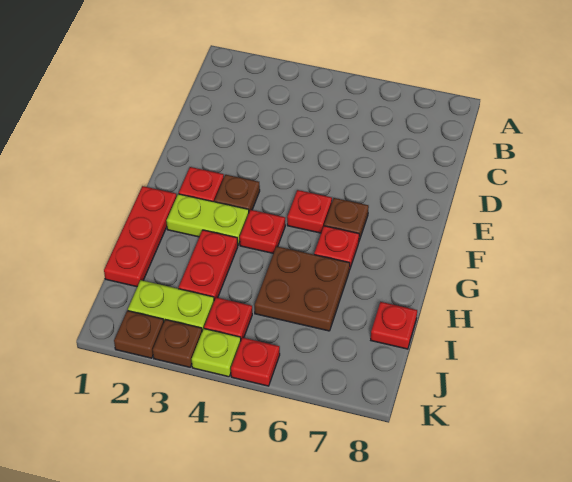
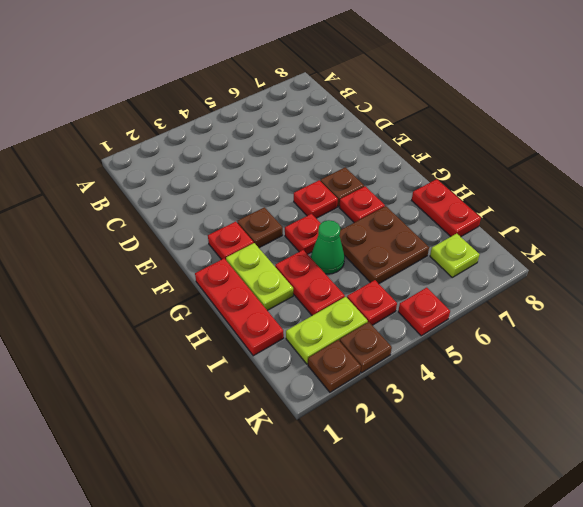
lime plate G2:G3 level 1 -> lime plate G2:H2 level 1
none -> green cone H4 level 1
red plate I8 level 1 -> red plate H8:I8 level 1
lime plate K4 level 1 -> lime plate J7 level 1

